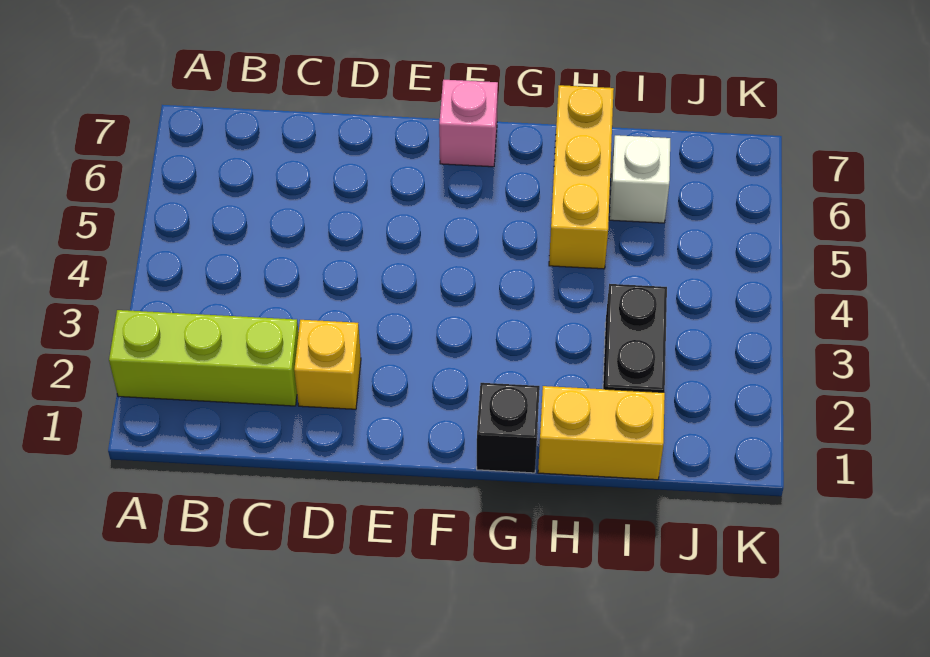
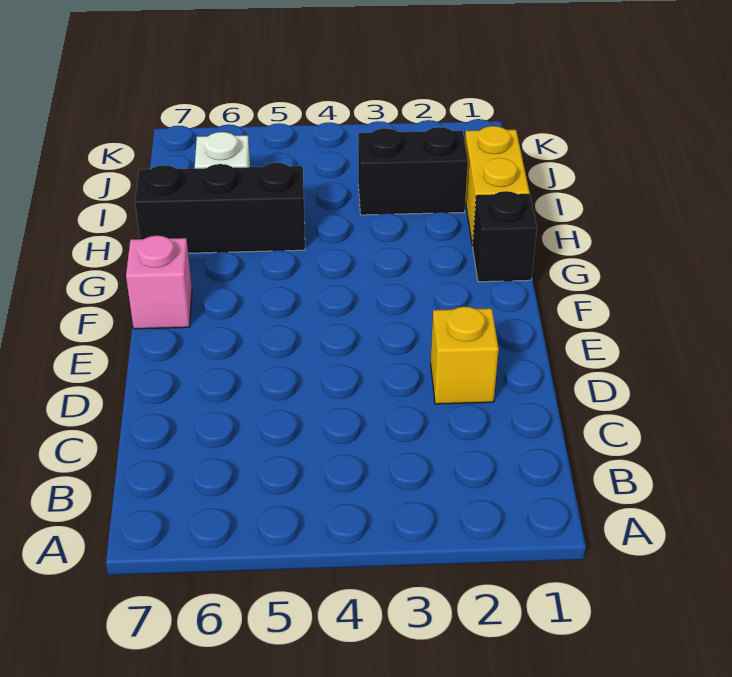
lime brick A2:C2 level 1 -> none
yellow brick H5:H7 level 1 -> black brick H5:H7 level 1

